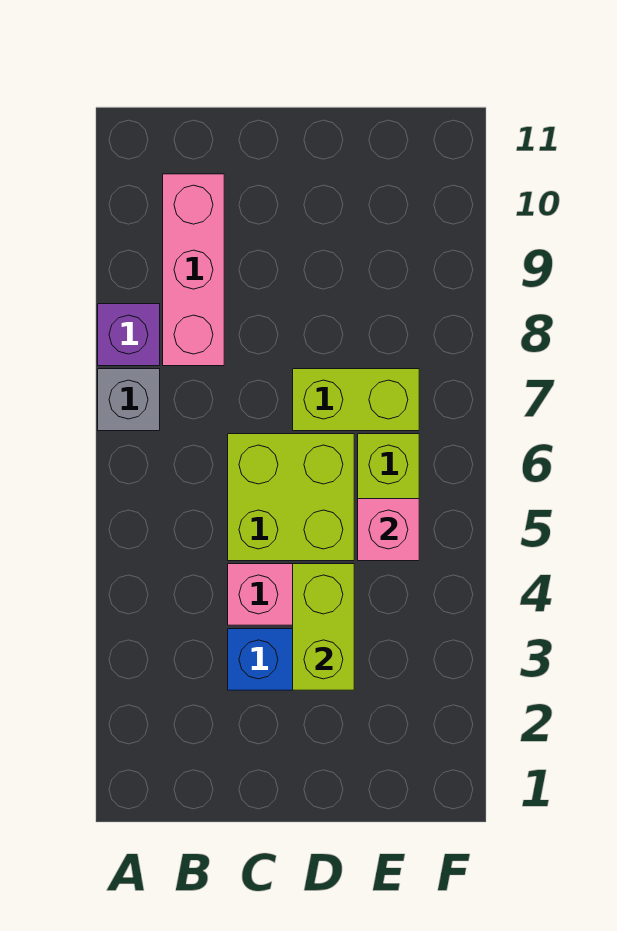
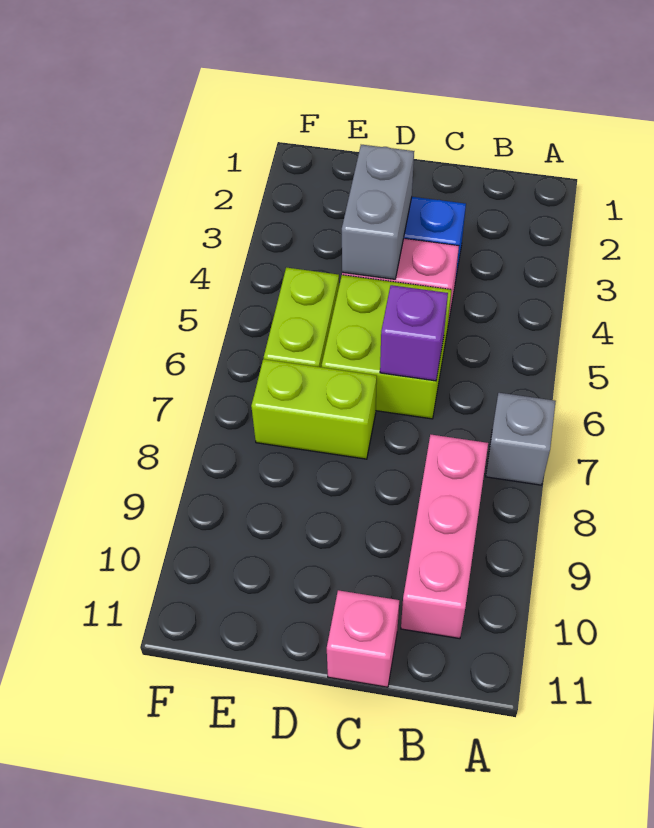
purple brick A8 level 1 -> purple brick C6 level 2
lime brick D3:D4 level 2 -> grey brick D3:D4 level 2
pink brick E5 level 2 -> pink brick C11 level 1

